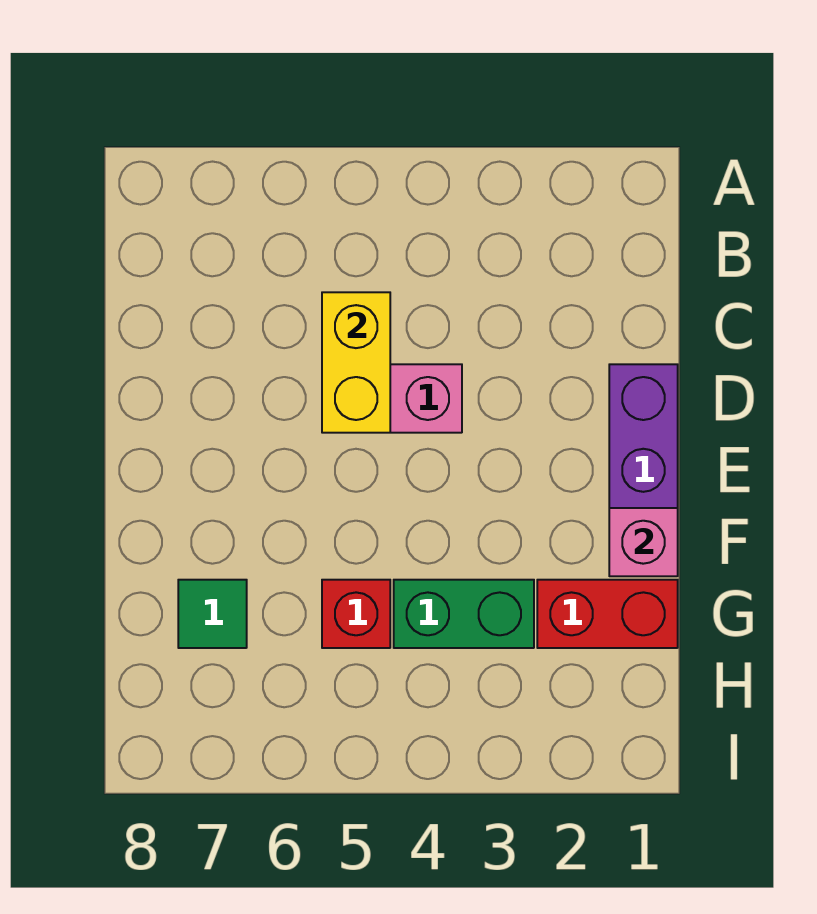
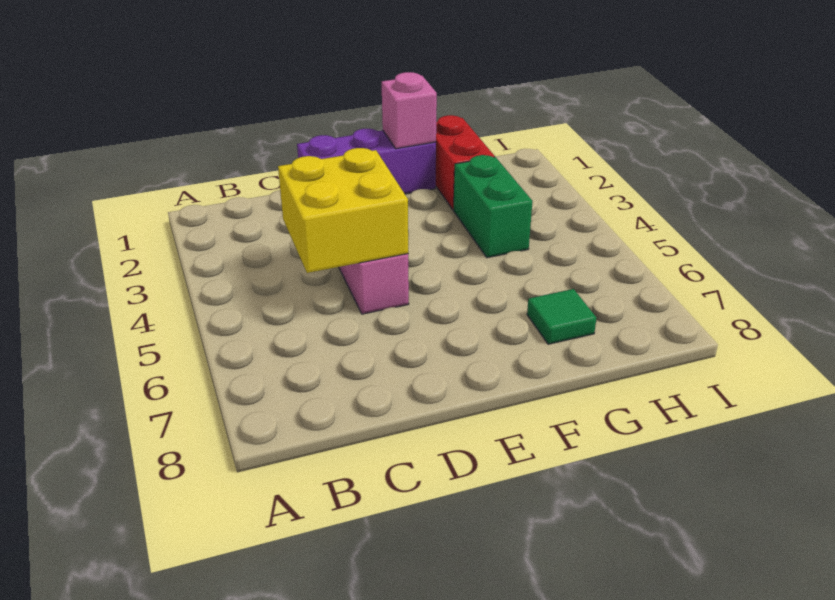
yellow brick C5:D5 level 2 -> yellow brick C4:D5 level 2
red brick G5 level 1 -> none

